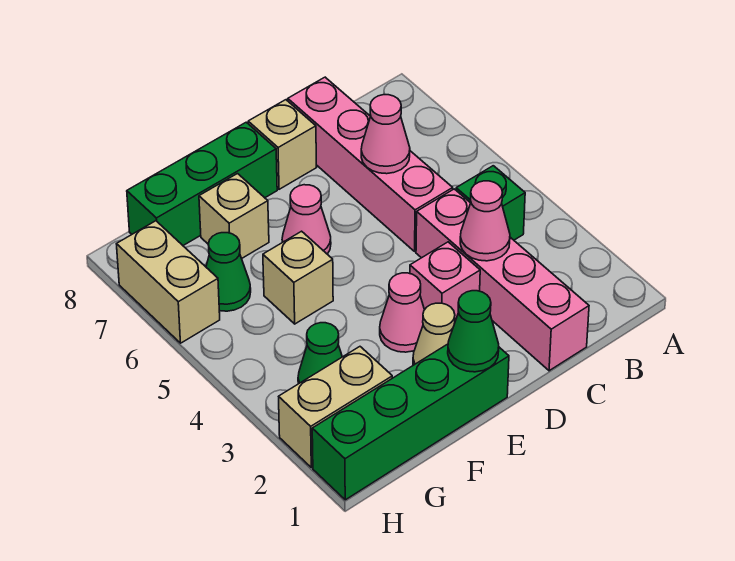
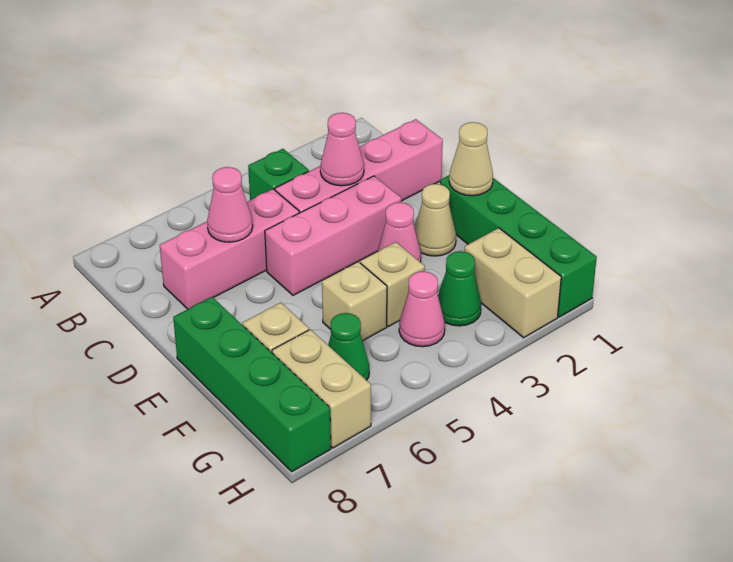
pink brick C5:C8 level 1 -> pink brick C5:C7 level 1
pink brick D3 level 1 -> pink brick D3:D5 level 1
tan brick D8 level 1 -> tan brick F4 level 1
green cone E1 level 2 -> tan cone E1 level 2
pink cone E6 level 1 -> pink cone G4 level 1
green brick E8:G8 level 1 -> green brick E8:H8 level 1
tan brick H6:H7 level 1 -> tan brick G7:H7 level 1

